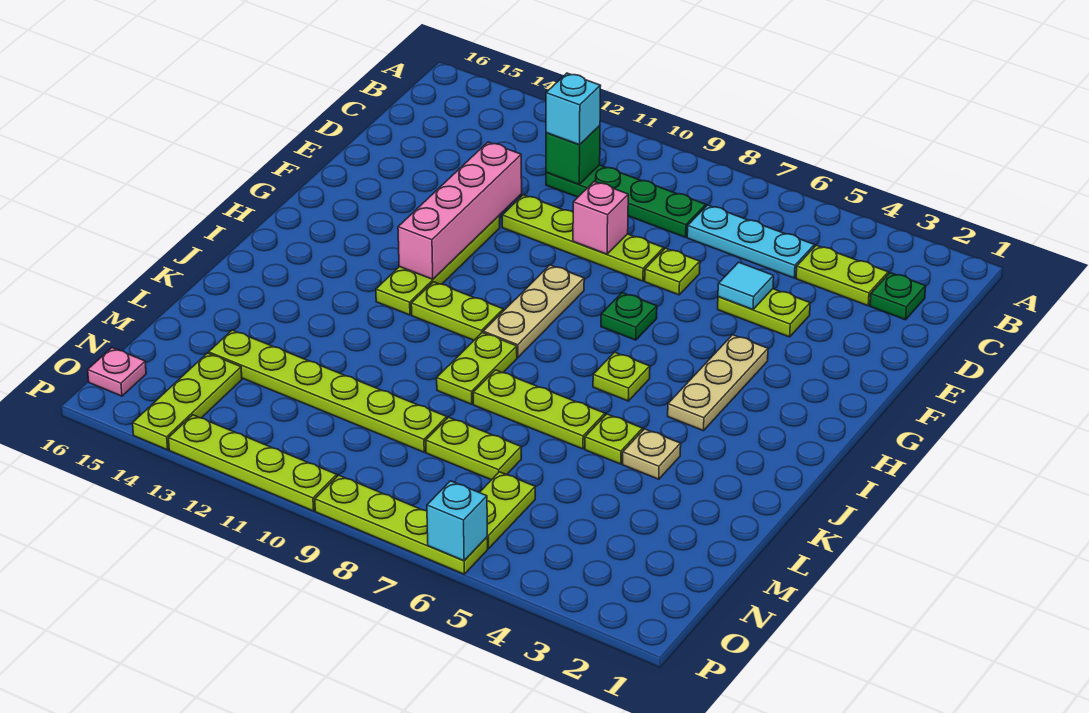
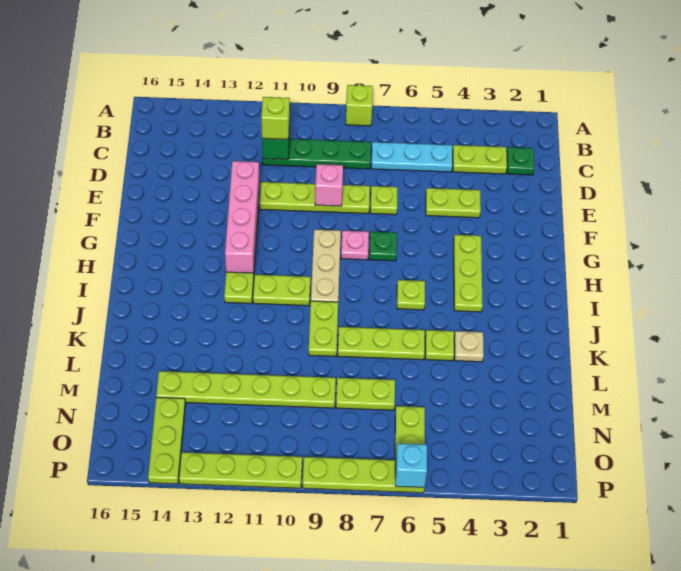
none -> lime brick A8 level 1
cyan brick C11 level 3 -> lime brick C11 level 3
cyan tile E5 level 2 -> none
tan plate G4:I4 level 1 -> lime plate G4:I4 level 1
pink plate O16 level 1 -> pink plate G8 level 1

